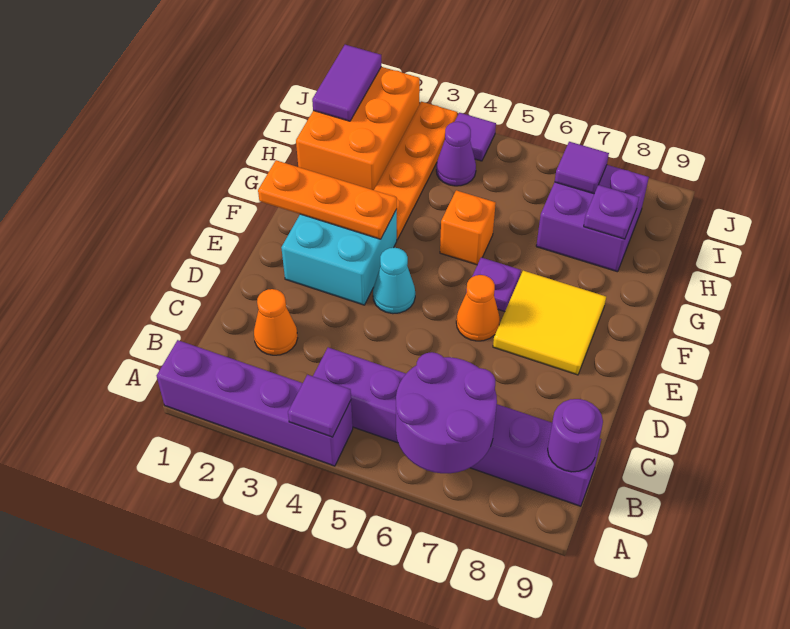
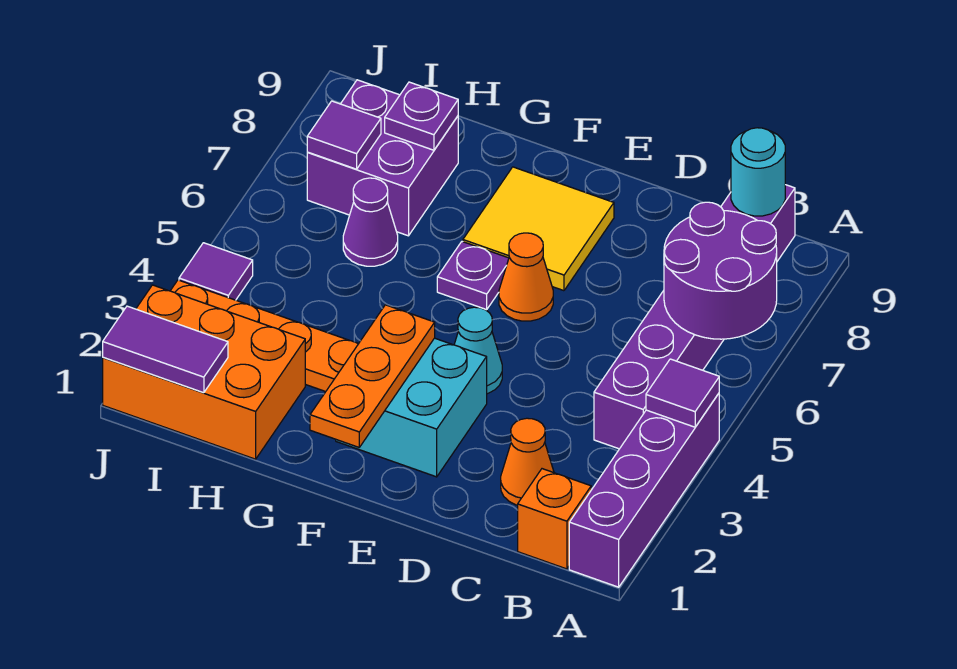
purple round brick B9 level 2 -> cyan round brick B9 level 2
orange brick G5 level 1 -> orange brick B1 level 1
purple cone I4 level 1 -> purple cone H6 level 1

